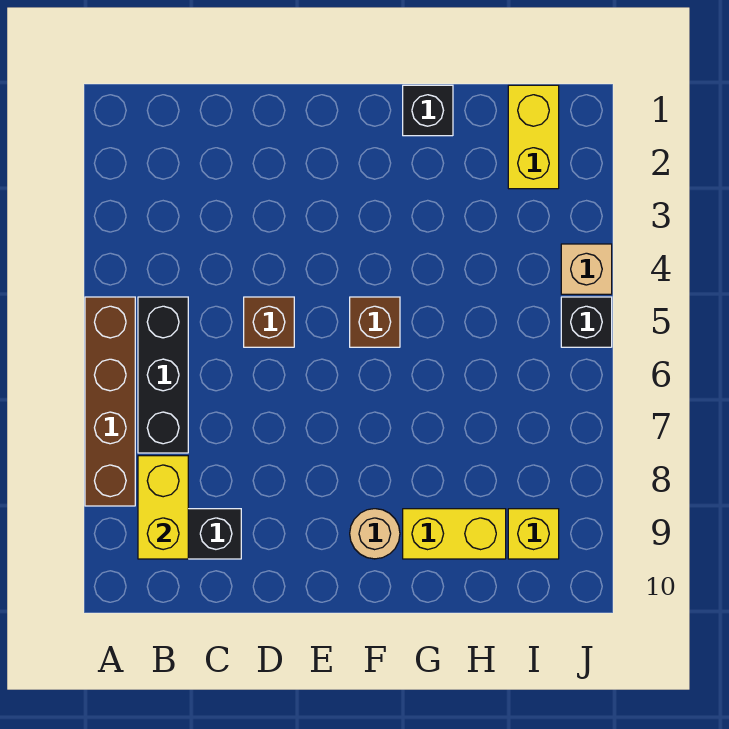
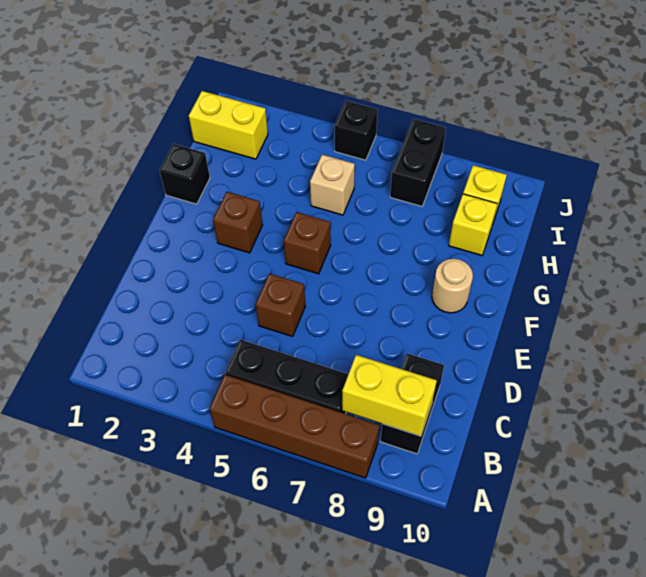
none -> brown brick F3 level 1
yellow brick G9:H9 level 1 -> yellow brick H9 level 1
none -> black brick I7:J7 level 1
tan brick J4 level 1 -> tan brick H5 level 1

